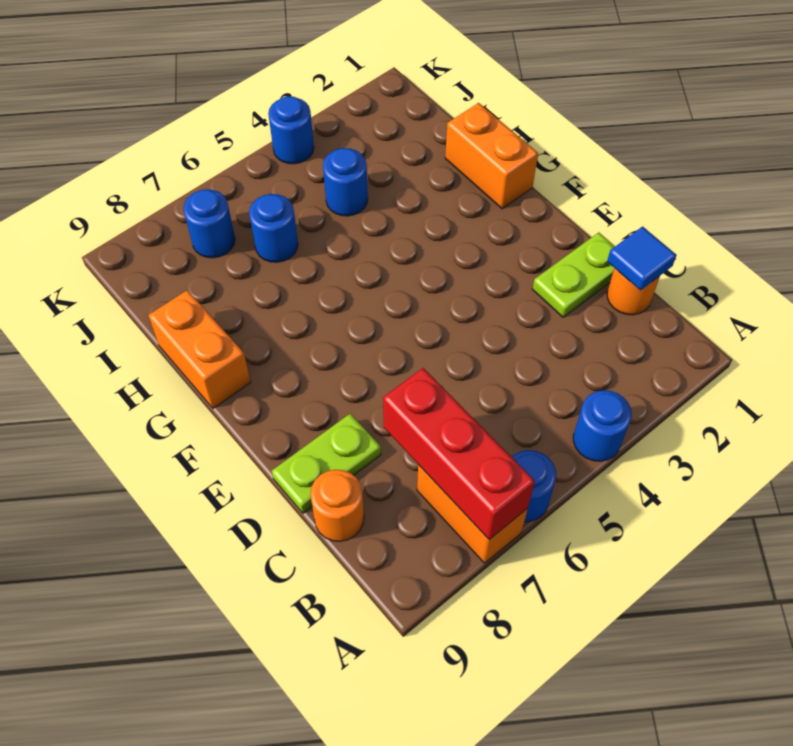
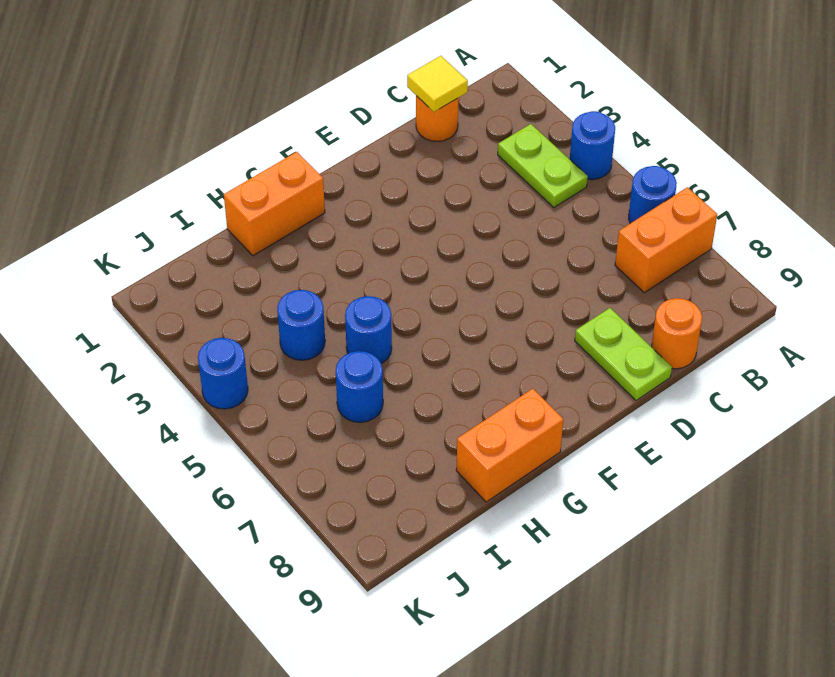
red brick A7:C7 level 2 -> none
blue tile C1 level 2 -> yellow tile C1 level 2
lime plate D1:D2 level 1 -> lime plate B3:B4 level 1
blue round brick J7 level 1 -> blue round brick H5 level 1

